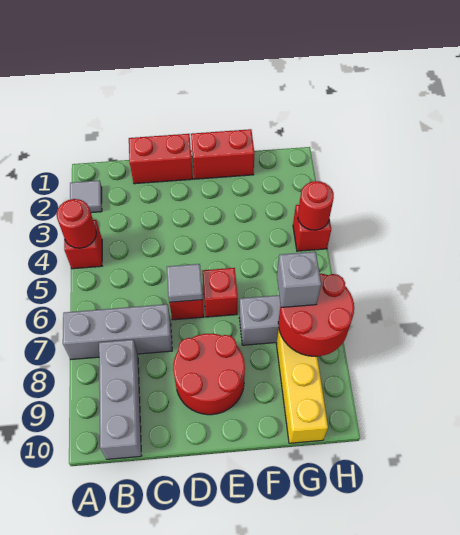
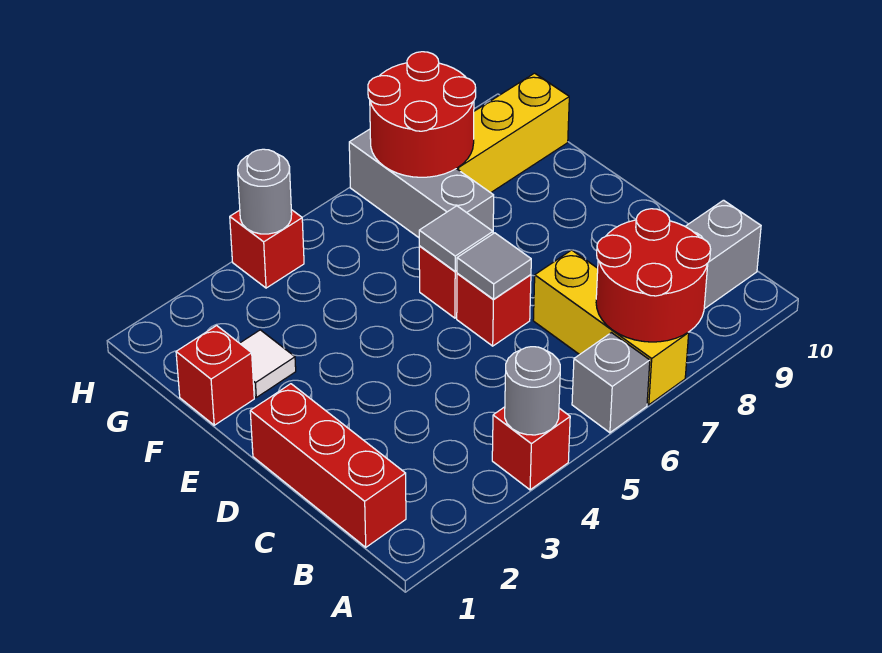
grey tile A2 level 1 -> grey tile E6 level 2
red round brick A4 level 2 -> grey round brick A4 level 2
grey brick A7:C7 level 1 -> yellow brick A7:C7 level 1
red brick C1:D1 level 1 -> red brick B1:D1 level 1
red round brick D8:E9 level 1 -> red round brick A7:B8 level 2
red brick E1:F1 level 1 -> red brick F1 level 1
none -> white tile F2 level 1
grey brick G7 level 3 -> grey brick A6 level 1
red round brick H4 level 2 -> grey round brick H4 level 2

